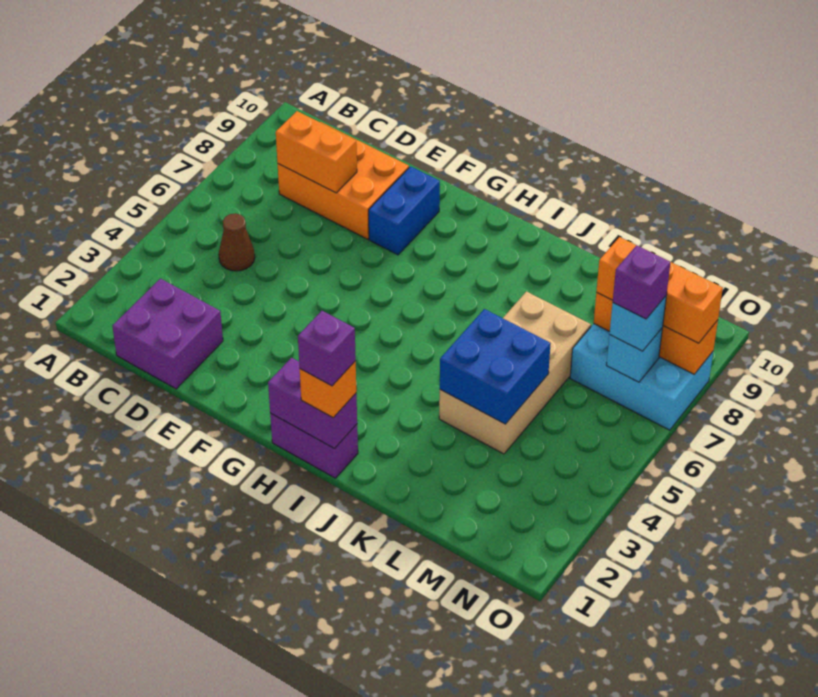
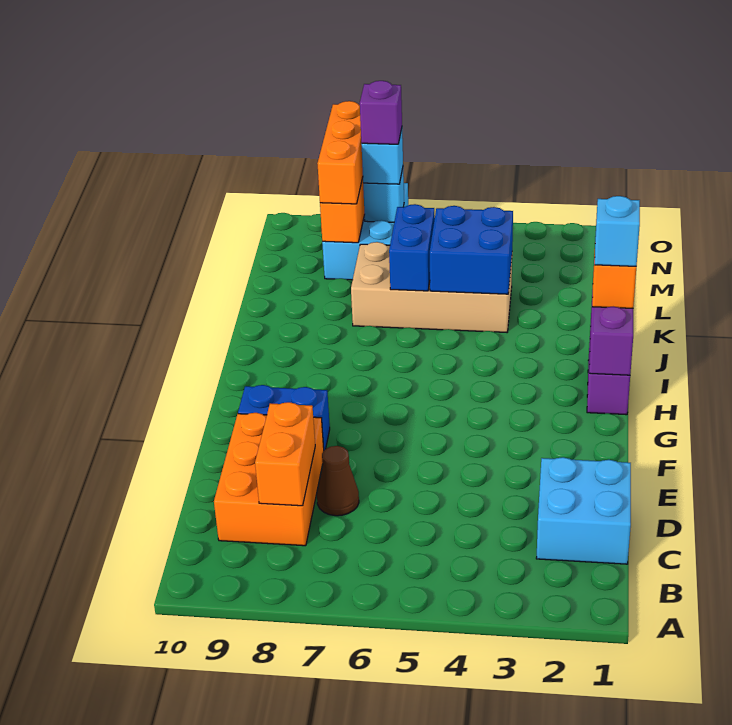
purple brick C1:D2 level 1 -> cyan brick C1:D2 level 1
brown cone C5 level 1 -> brown cone D7 level 1
purple brick I1 level 4 -> cyan brick I1 level 4
none -> blue brick K6:L6 level 2

